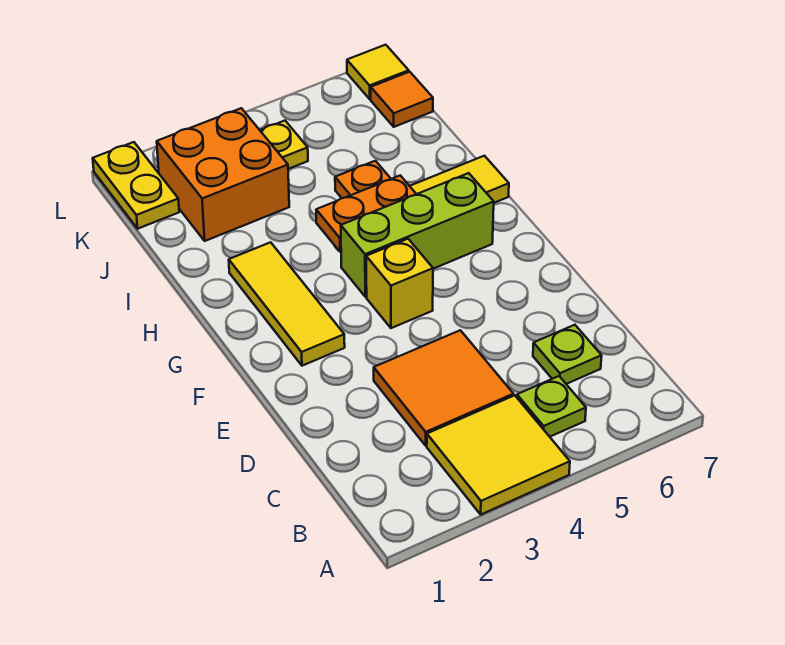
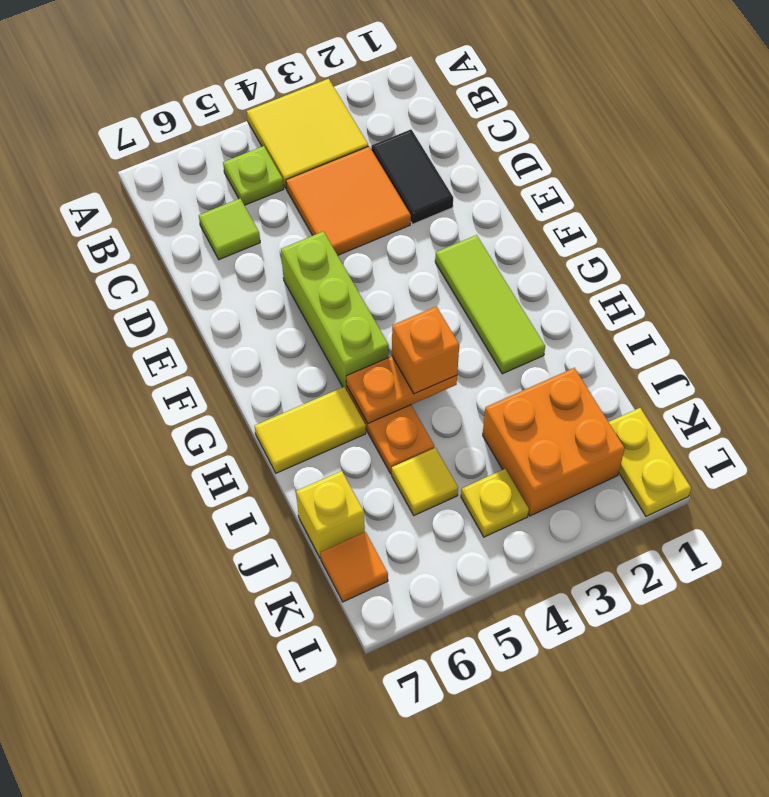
none -> black tile C2:D2 level 1
lime plate C6 level 1 -> lime tile C6 level 1
yellow tile F2:H2 level 1 -> lime tile F2:H2 level 1
yellow brick F4 level 1 -> yellow brick J7 level 1
lime brick G4:G6 level 1 -> lime brick E5:G5 level 1
none -> orange brick H4 level 3
yellow tile L7 level 1 -> yellow tile J5 level 1

